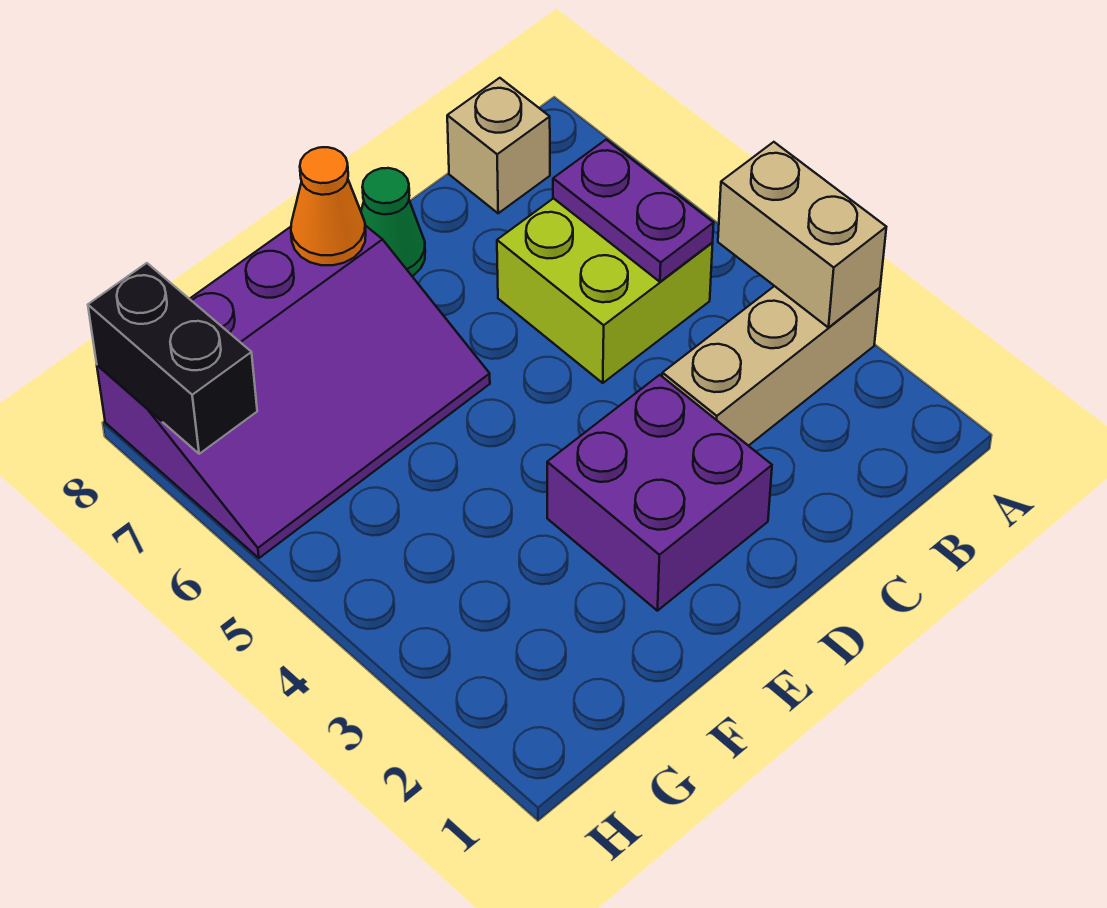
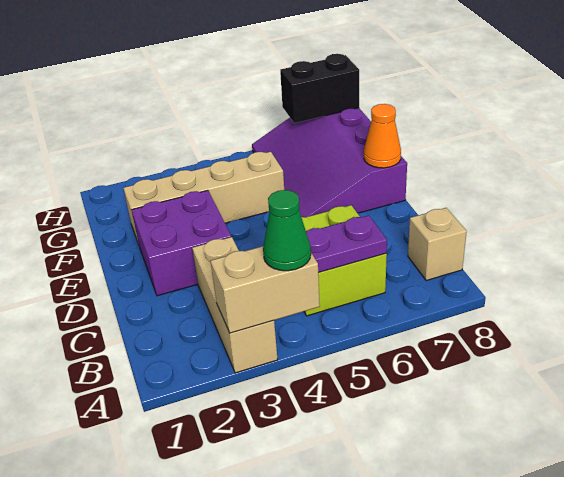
green cone D8 level 1 -> green cone A4 level 3
none -> tan brick F2:F5 level 1

